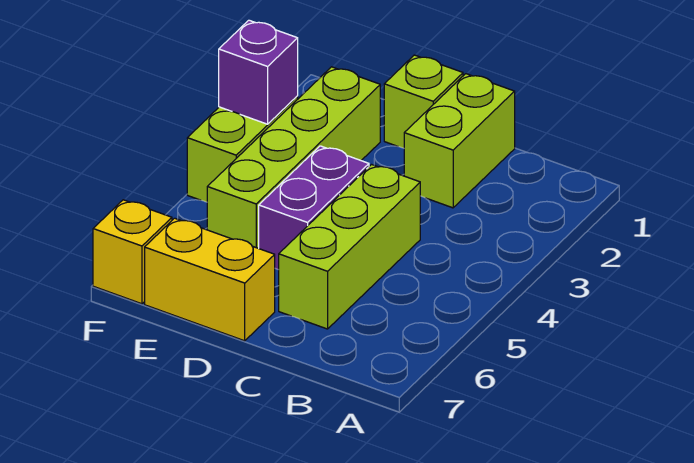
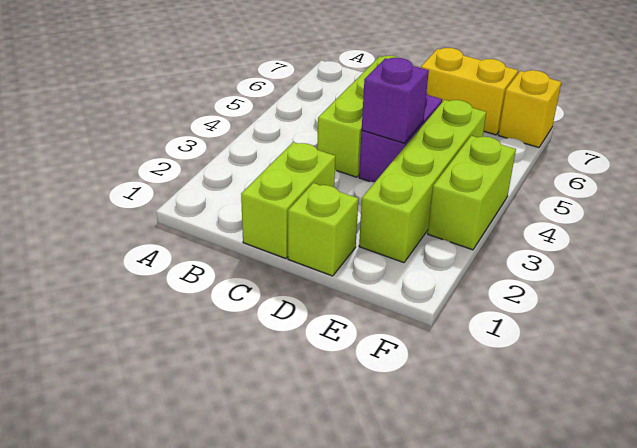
purple brick F3 level 2 -> purple brick D4 level 2

